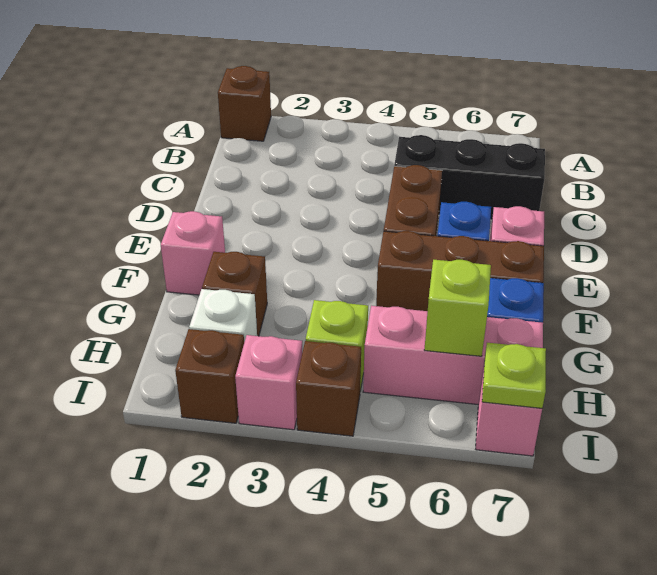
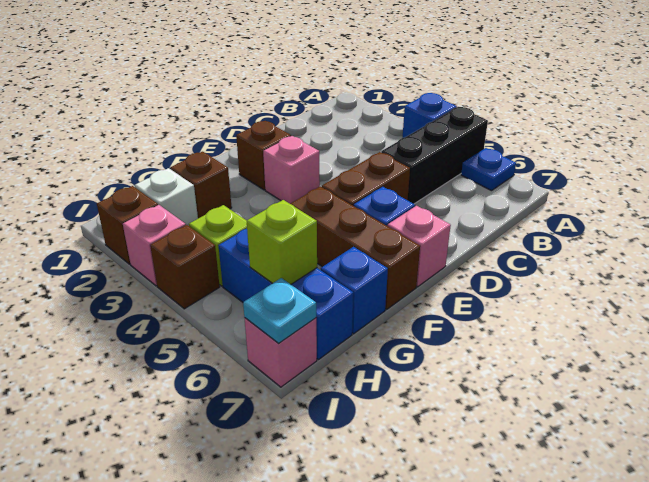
brown brick A1 level 1 -> brown brick E2 level 1
none -> blue brick A4 level 1
none -> blue plate A6 level 1
black brick C5:C7 level 1 -> black brick A5:C5 level 1
pink brick F1 level 1 -> pink brick E3 level 1
pink brick H5:H7 level 1 -> blue brick H5:H7 level 1
lime plate I7 level 2 -> cyan plate I7 level 2

